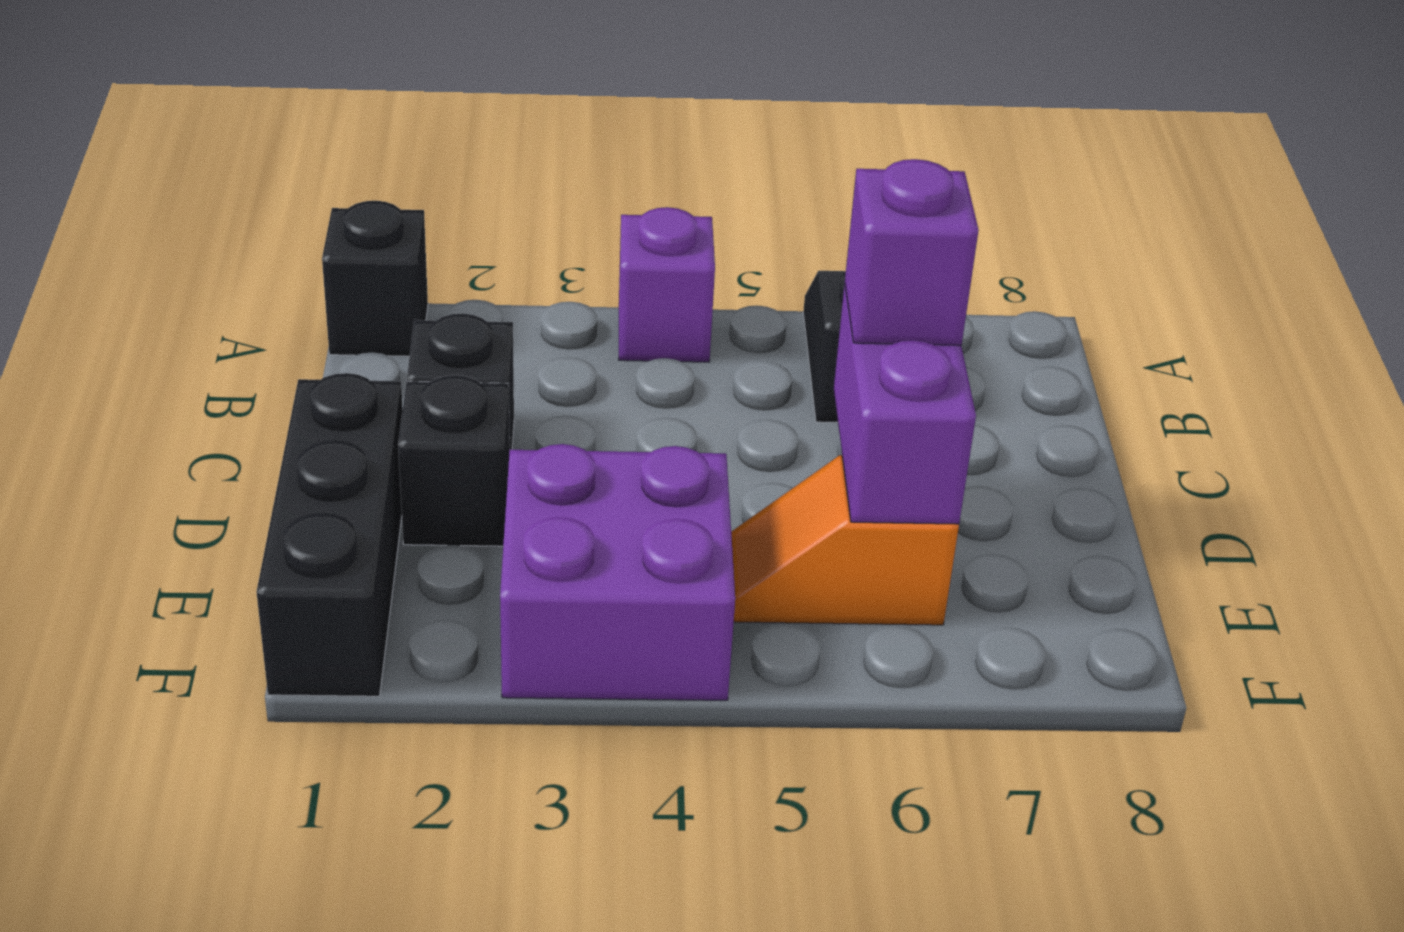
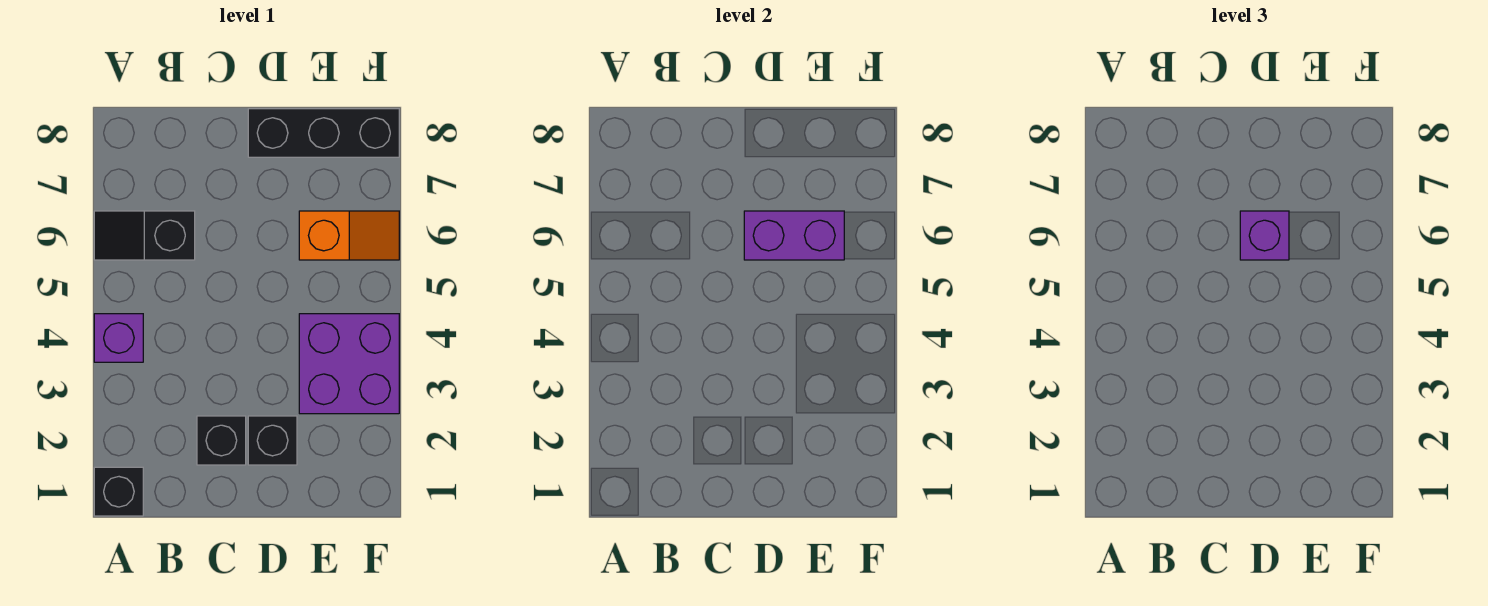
black brick D1:F1 level 1 -> black brick D8:F8 level 1
orange slope E5:E6 level 1 top 6 -> orange slope E6:F6 level 1 top E

